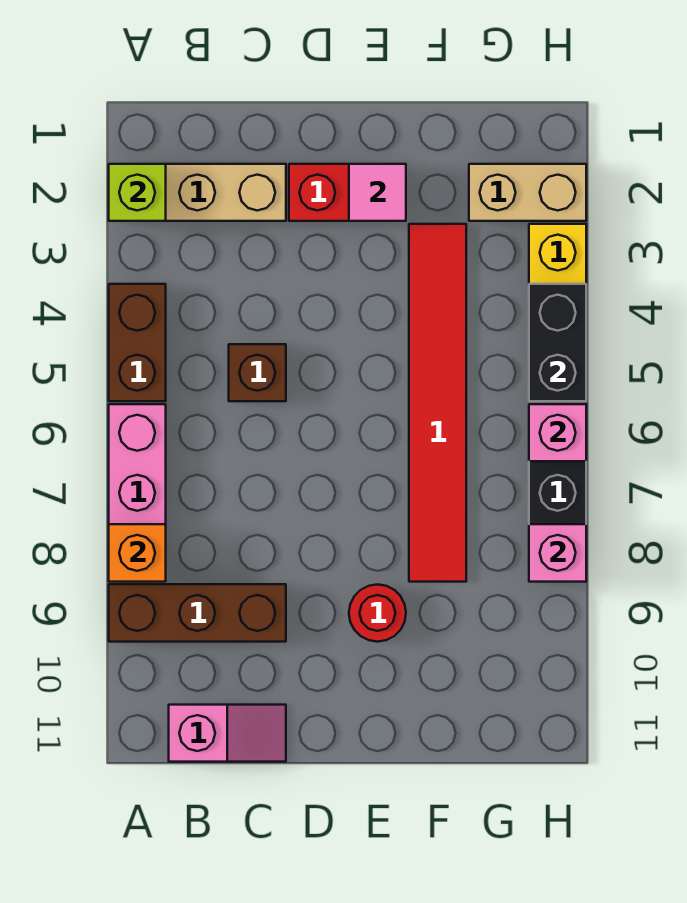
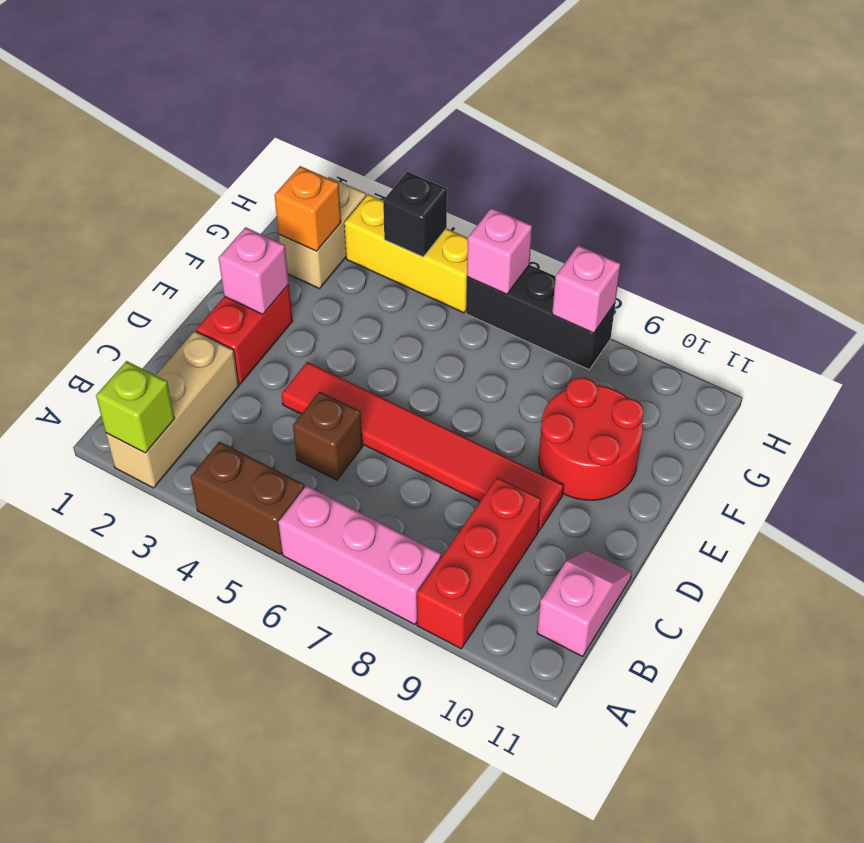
orange brick A8 level 2 -> orange brick G2 level 2
brown brick A9:C9 level 1 -> red brick A9:C9 level 1
pink tile E2 level 2 -> pink brick E2 level 2
red round brick E9 level 1 -> red round brick E9:F10 level 1
red tile F3:F8 level 1 -> red tile D4:D9 level 1
black brick H4:H5 level 2 -> black brick H4 level 2

